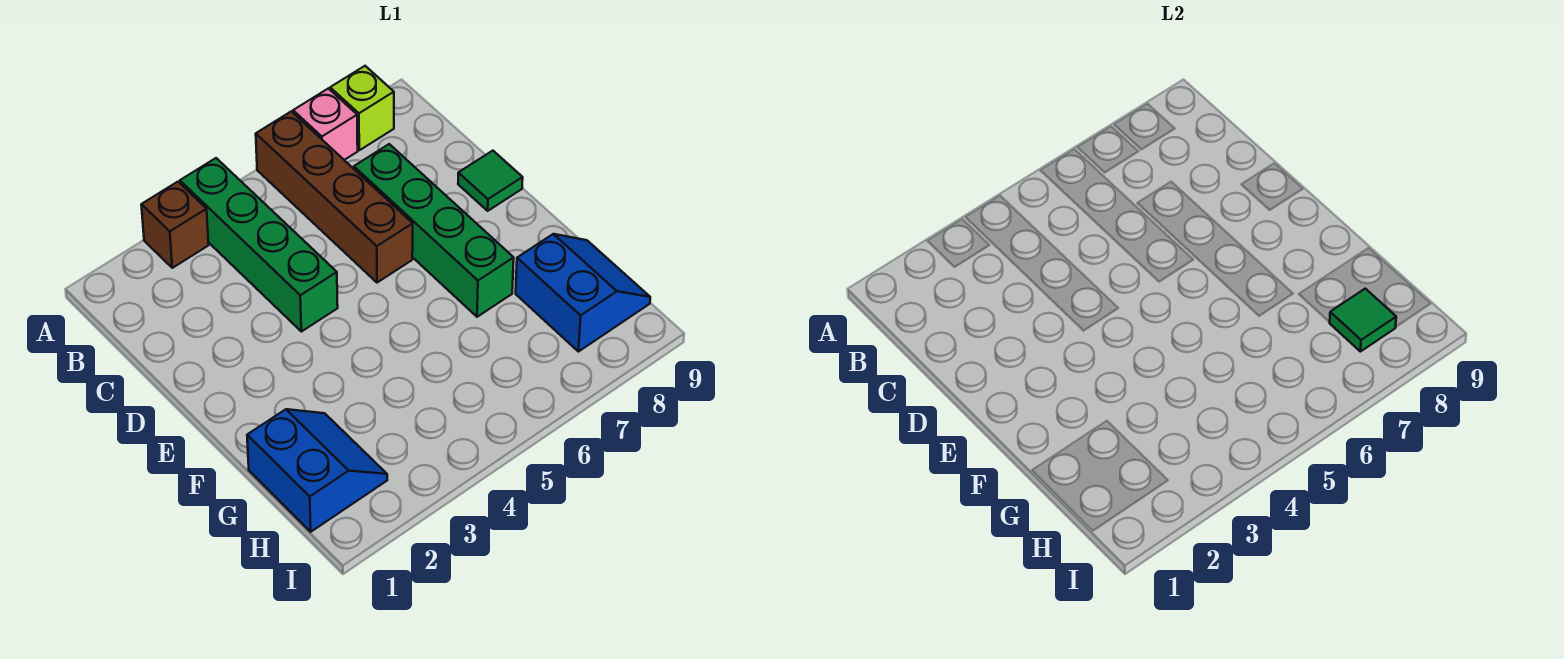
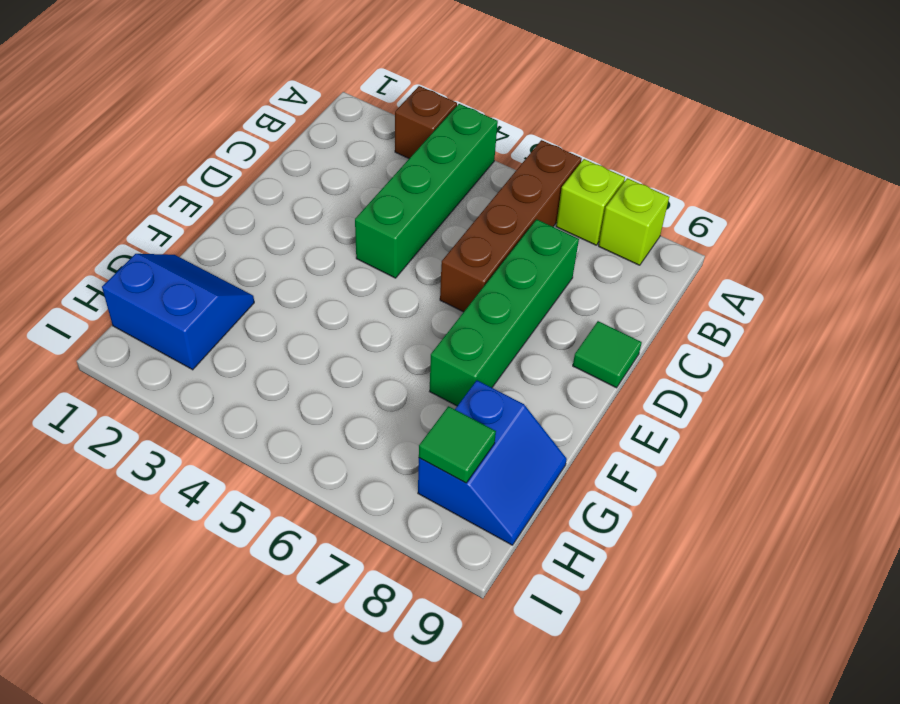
pink brick A7 level 1 -> lime brick A7 level 1
blue slope G1:H2 level 1 top 1 -> blue slope G1:H2 level 1 top H

